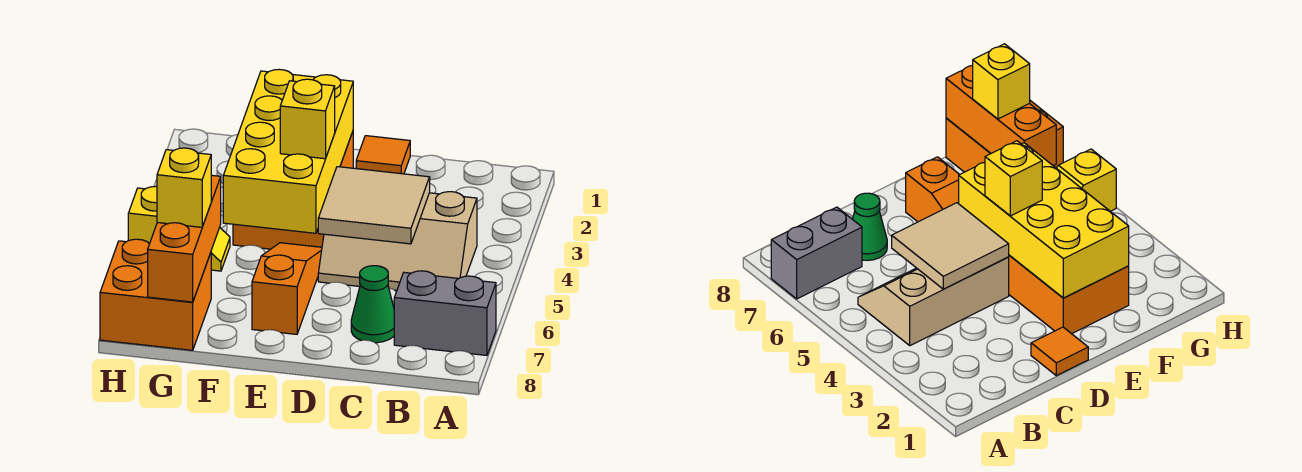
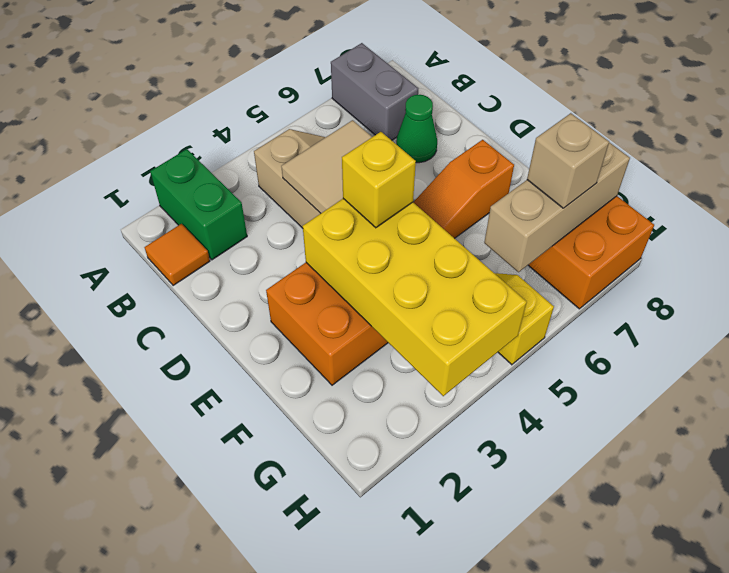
none -> green brick A2:B2 level 1
orange tile D1 level 1 -> orange tile B1 level 1
yellow brick E2:F5 level 2 -> yellow brick E3:H4 level 2
orange brick G6:G8 level 2 -> tan brick G6:G8 level 2
yellow brick G7 level 3 -> tan brick G7 level 3

